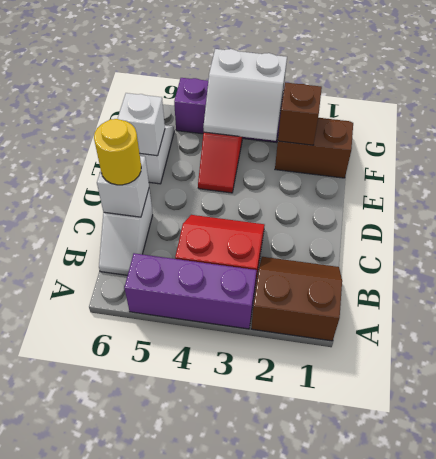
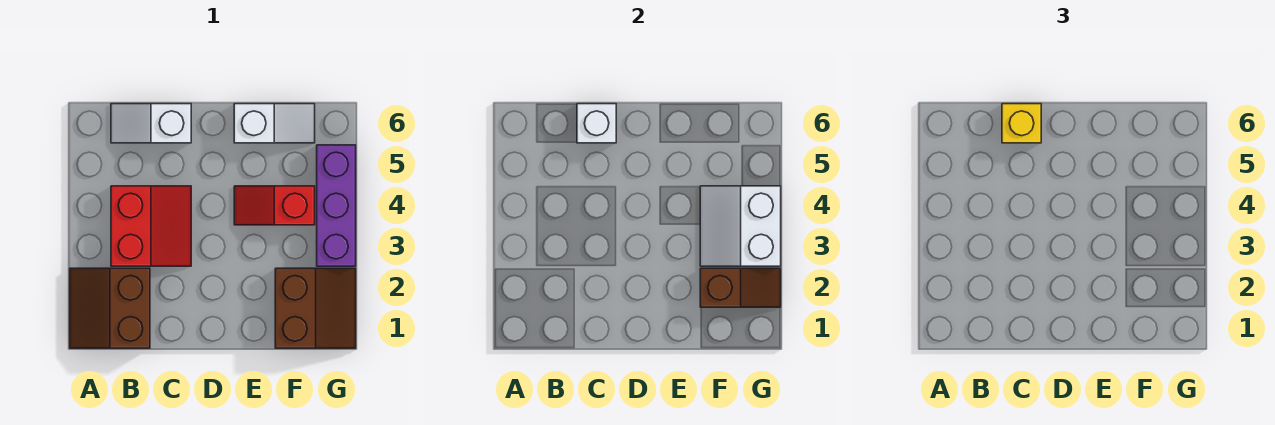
brown slope A1:B2 level 1 top A -> brown slope A1:B2 level 1 top B
purple brick A3:A5 level 1 -> none
yellow round brick C6 level 3 -> yellow brick C6 level 3
white brick E6 level 2 -> none

